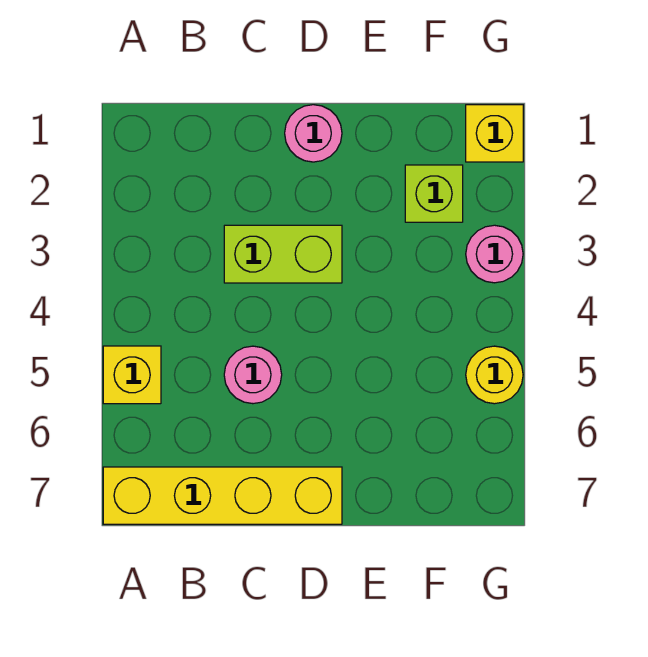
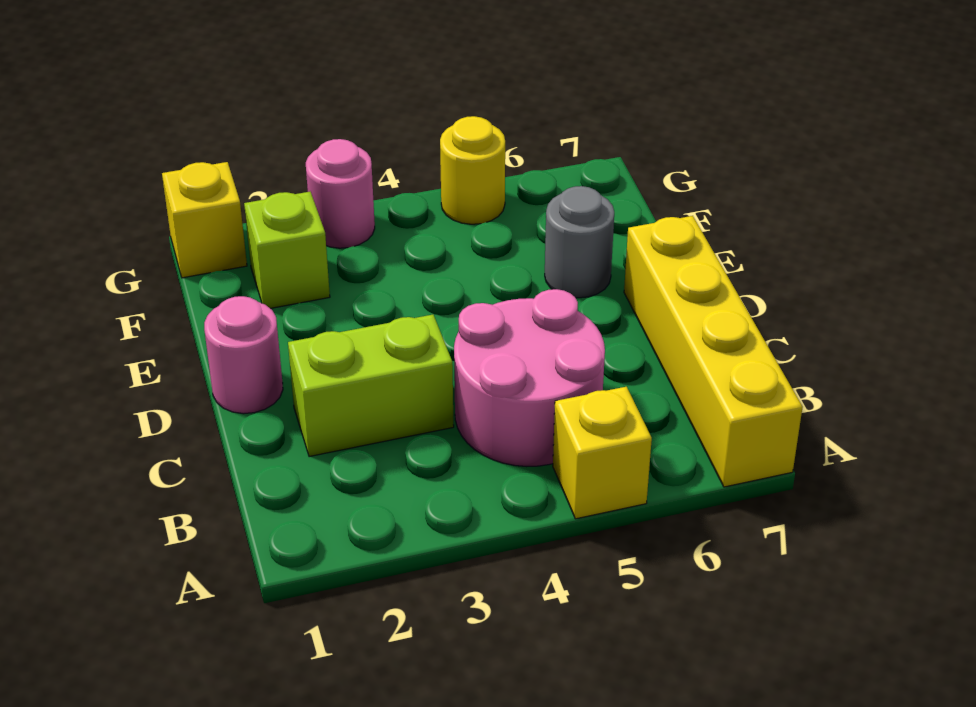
lime brick C3:D3 level 1 -> lime brick C2:C3 level 1
pink round brick C5 level 1 -> pink round brick B4:C5 level 1
none -> grey round brick E6 level 1

